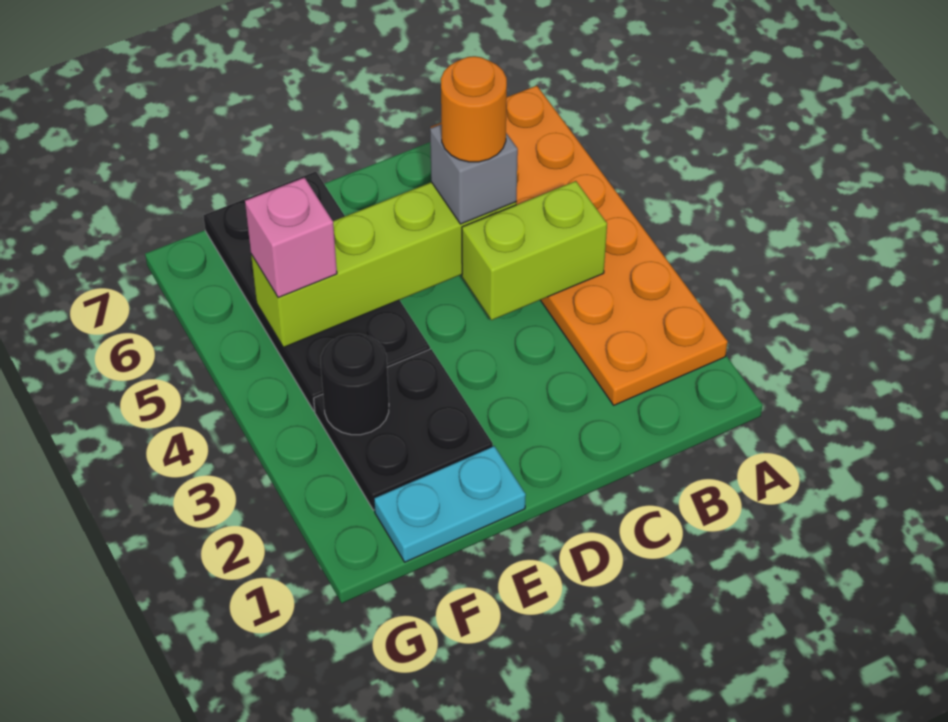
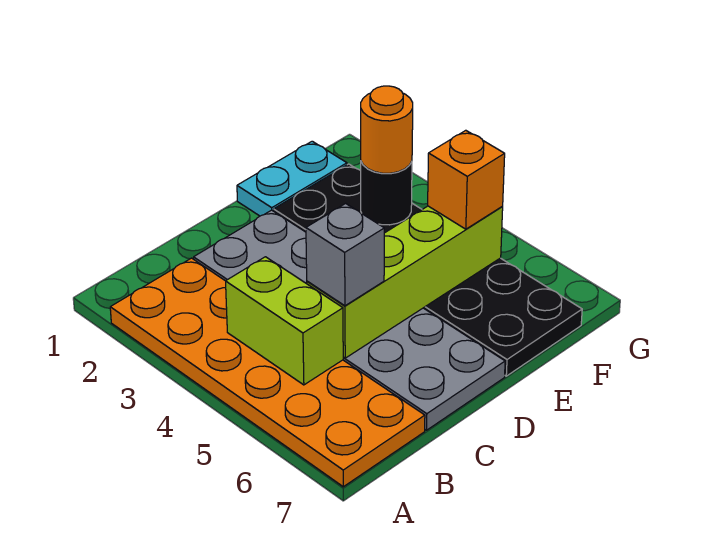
lime brick B4:C4 level 2 -> lime brick B4:B5 level 2
none -> grey plate C2:D7 level 1
orange round brick C5 level 4 -> orange round brick F3 level 3
pink brick F5 level 3 -> orange brick F5 level 3

